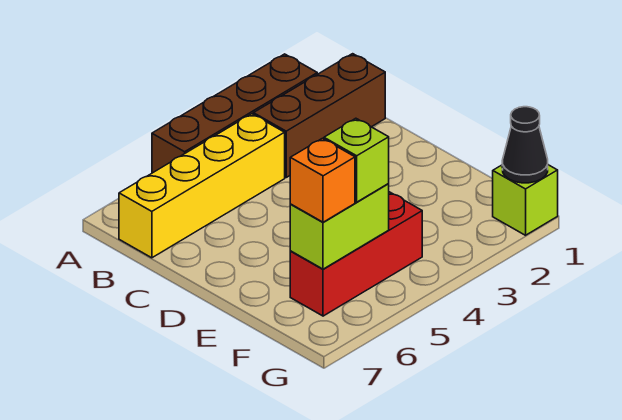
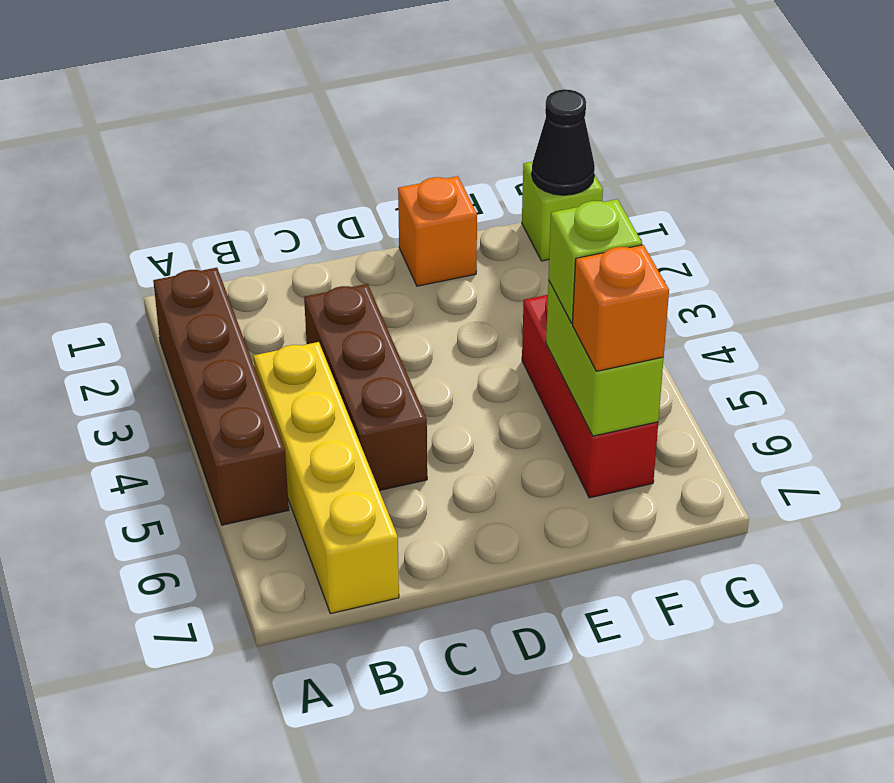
brown brick B1:B3 level 1 -> brown brick C3:C5 level 1
none -> orange brick E1 level 1

